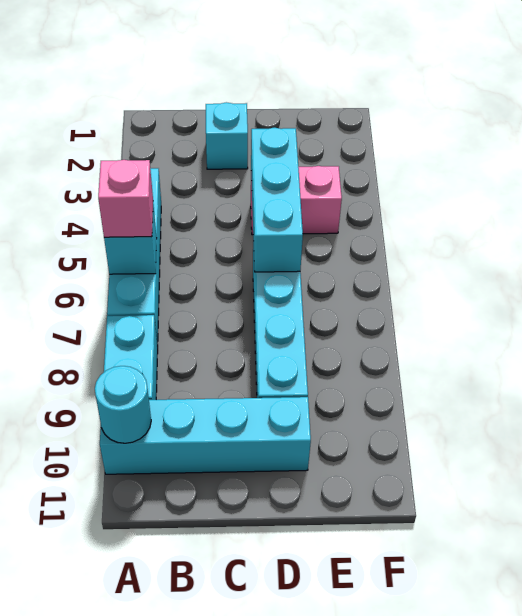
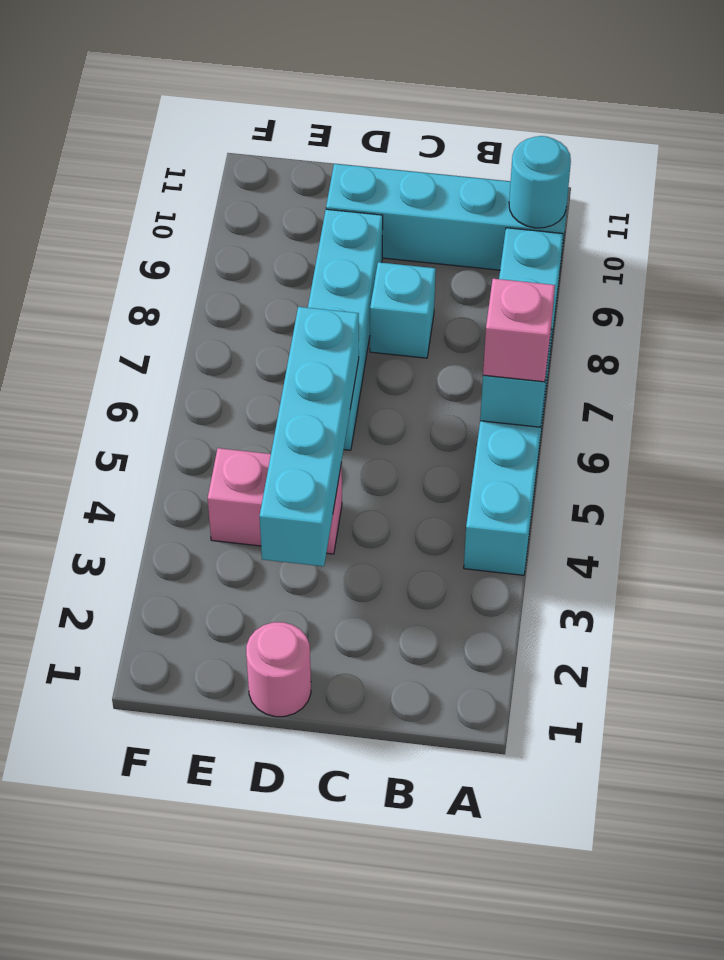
cyan brick C2 level 1 -> cyan brick C8 level 1
none -> pink round brick D1 level 1
cyan brick D4:D6 level 2 -> cyan brick D3:D6 level 2

